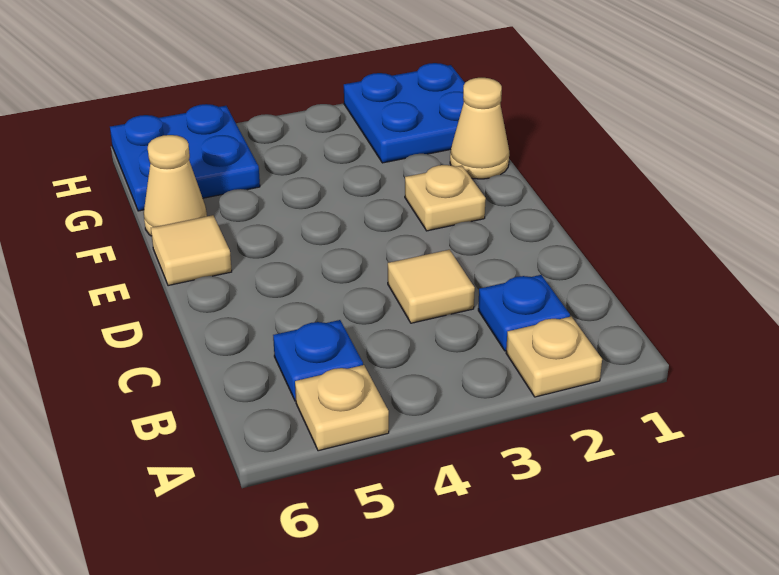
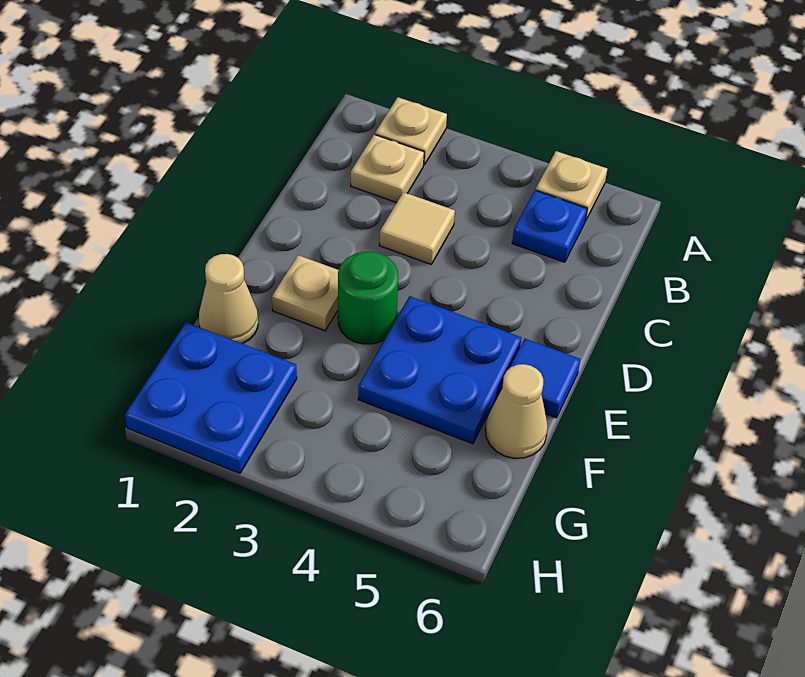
blue plate B2 level 1 -> tan plate B2 level 1
none -> green round brick E3 level 1
tan tile E6 level 1 -> blue tile E6 level 1
blue plate G5:H6 level 1 -> blue plate E4:F5 level 1

